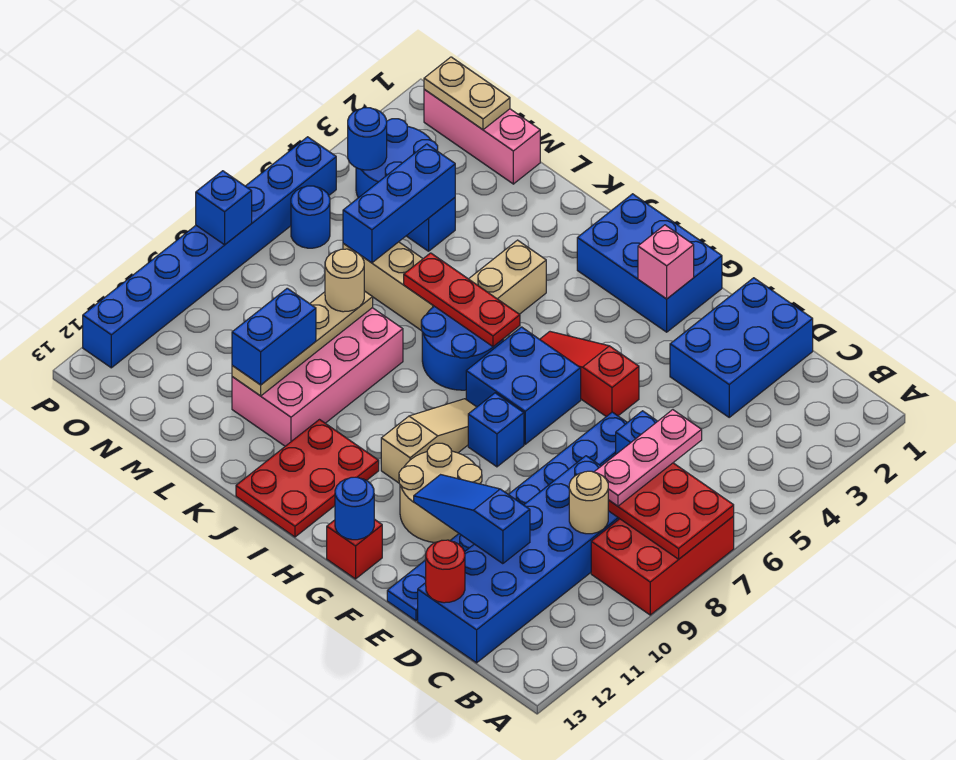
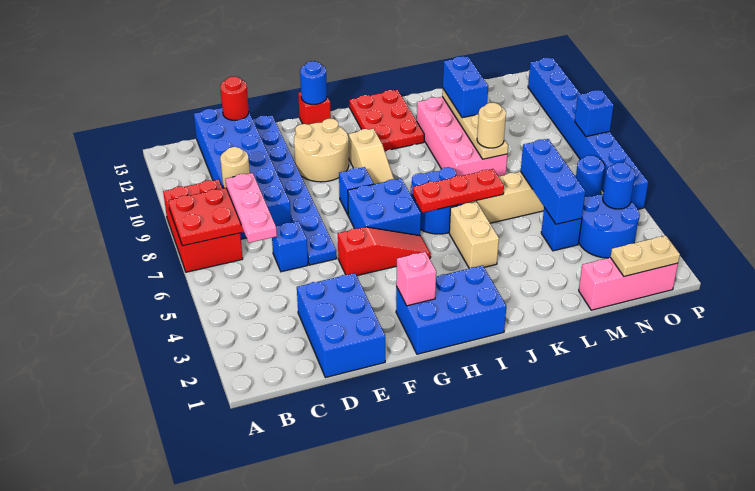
blue slope D11:F11 level 2 top D -> none

